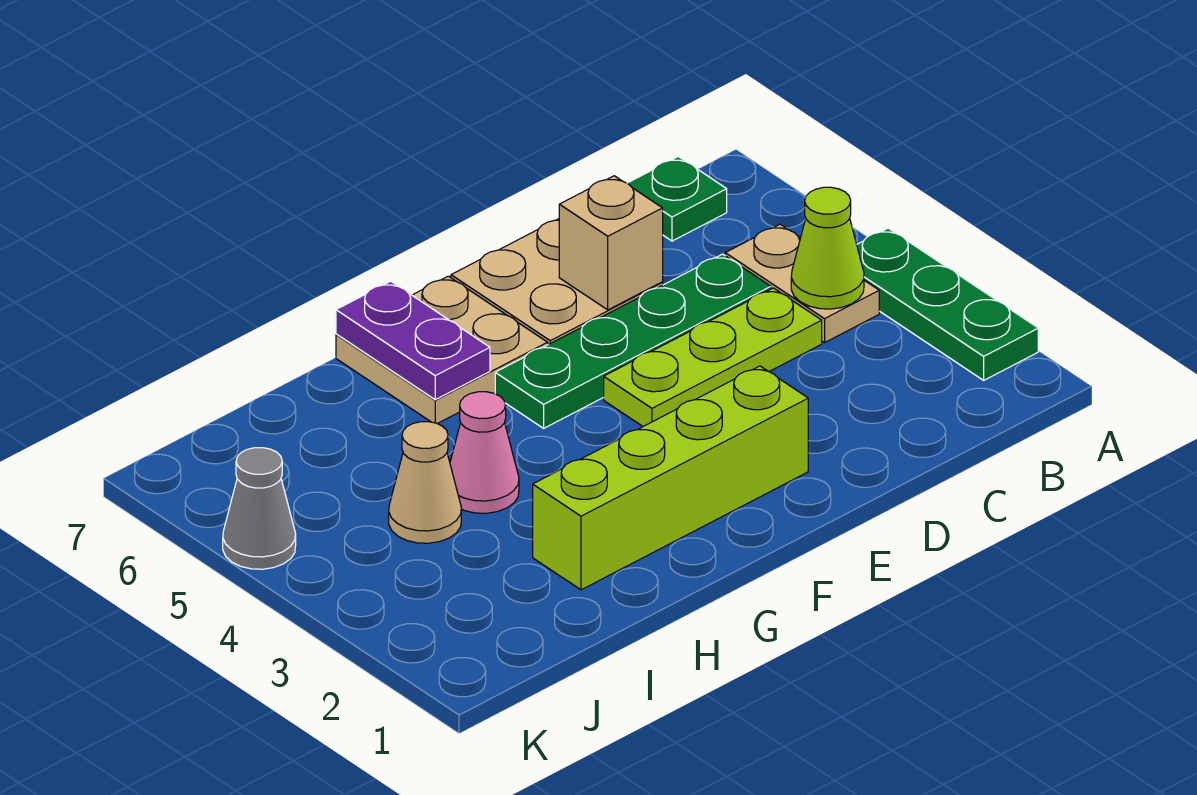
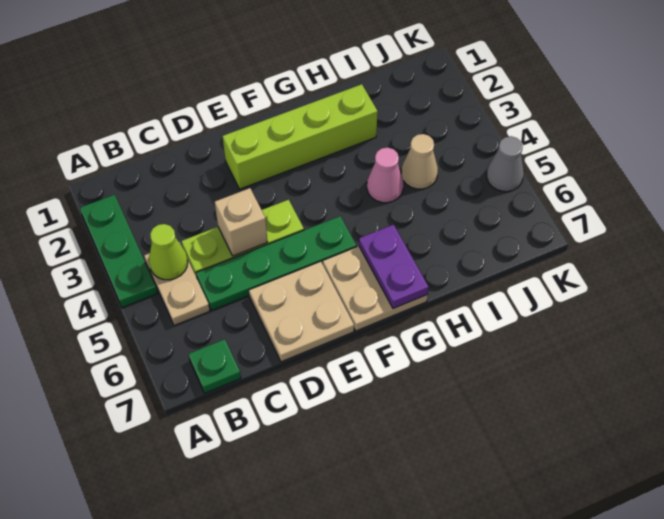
tan brick D6 level 2 -> tan brick D4 level 2

